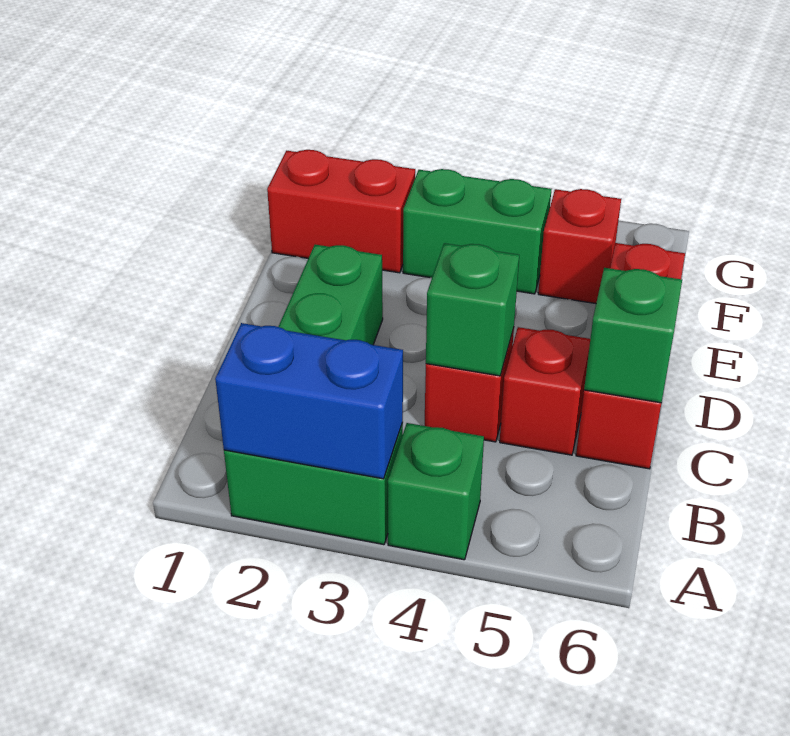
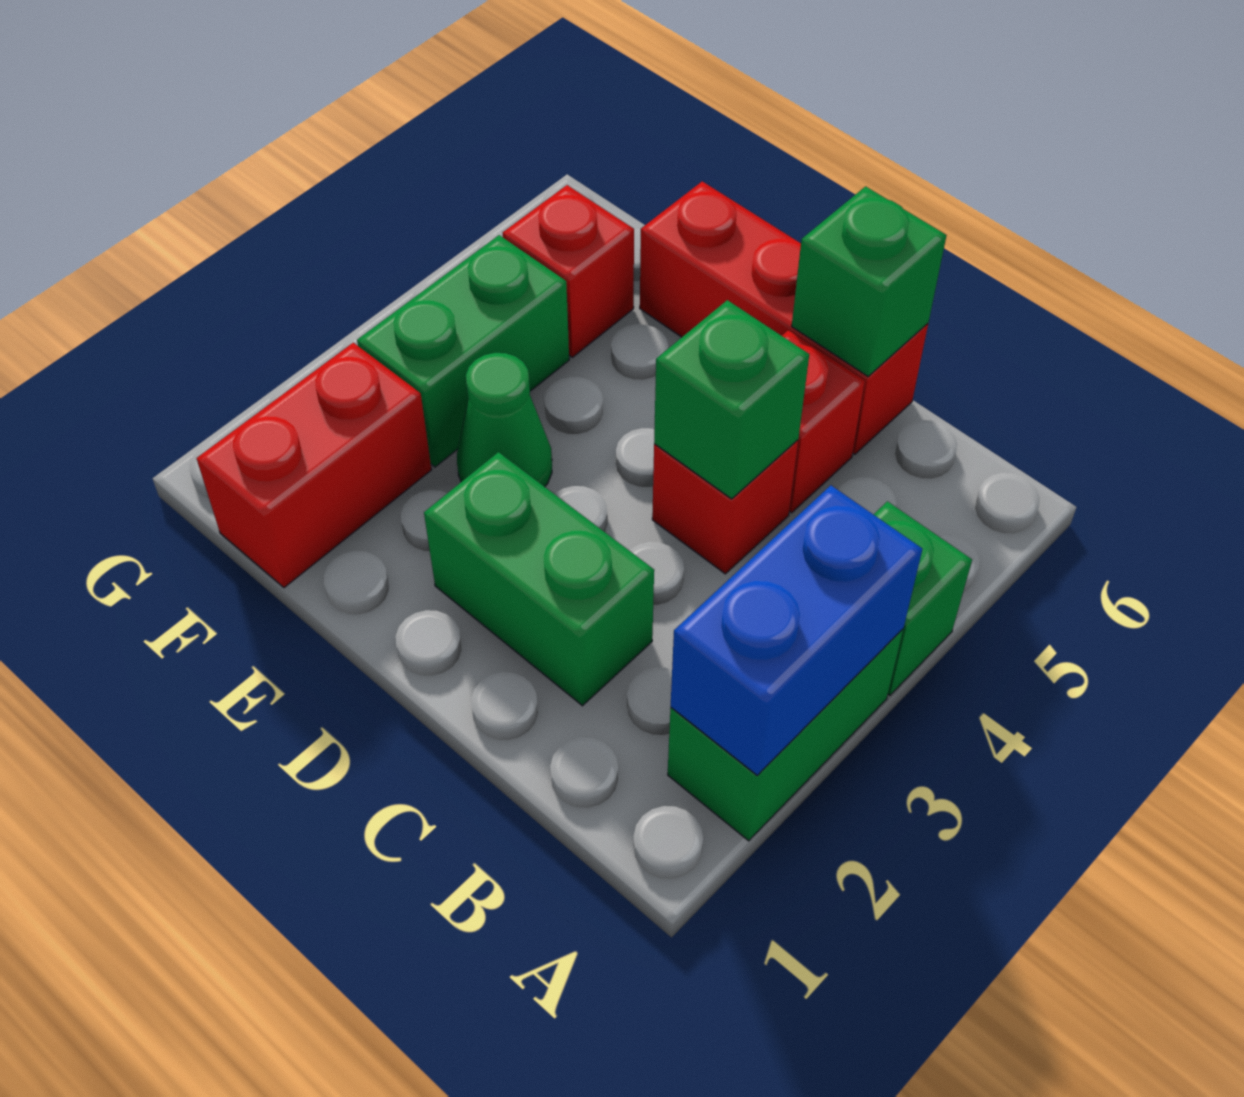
none -> green cone E3 level 1

